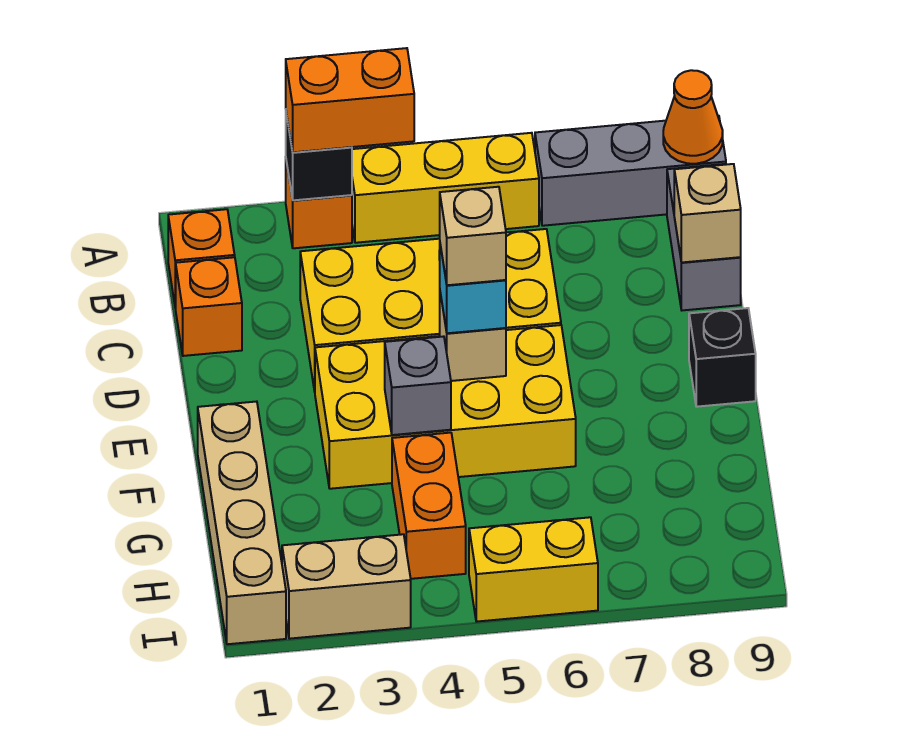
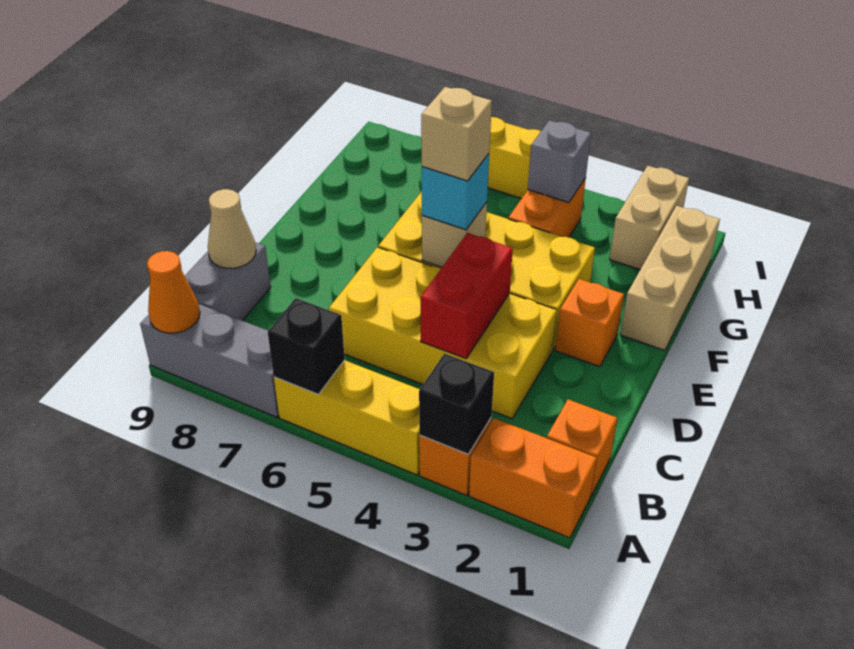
orange brick A3:A4 level 3 -> orange brick A1:A2 level 1
orange brick C1 level 1 -> orange brick E2 level 1
none -> red brick C4:D4 level 2
tan brick C9 level 2 -> tan cone C9 level 2
black brick E9 level 1 -> black brick A6 level 2
tan brick F1:I1 level 1 -> tan brick F1:H1 level 1
grey brick F4 level 2 -> grey brick H4 level 2
tan brick I2:I3 level 1 -> tan brick H2:I2 level 1

